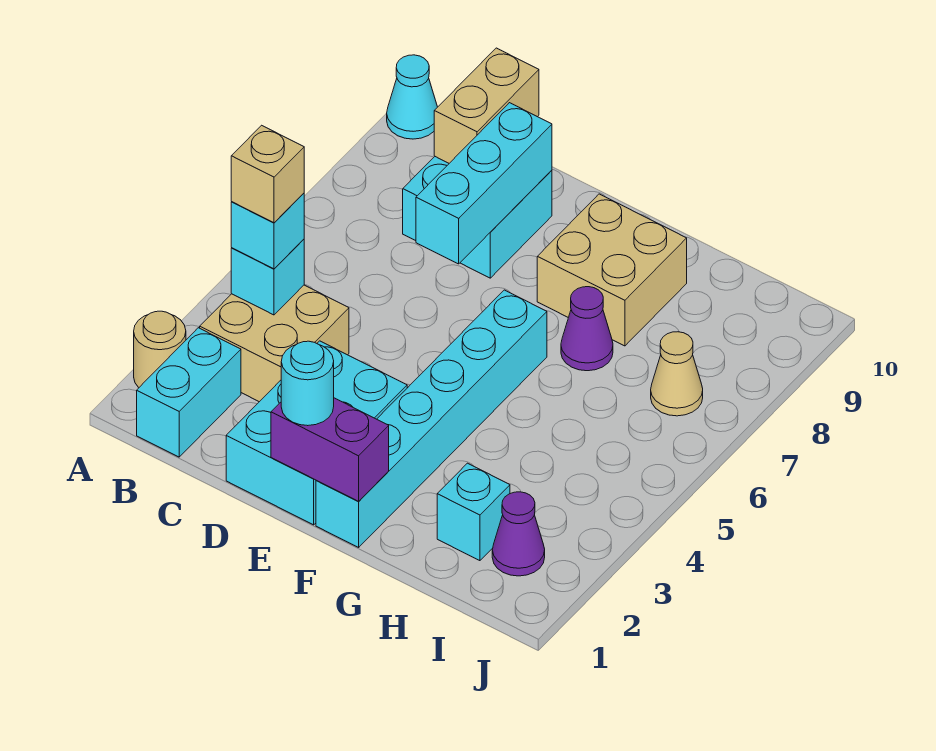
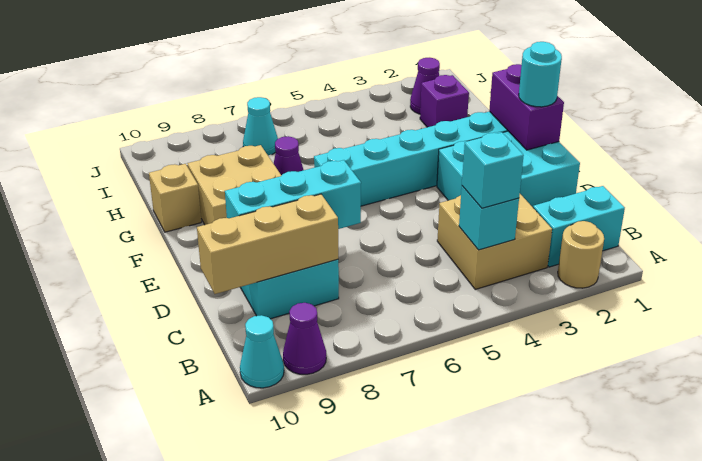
none -> purple cone A9 level 1
tan brick B4 level 4 -> tan brick G10 level 1
tan brick C9:C10 level 2 -> tan brick C8:C10 level 2
cyan brick H2 level 1 -> purple brick H2 level 1
tan cone I7 level 1 -> cyan cone I7 level 1

